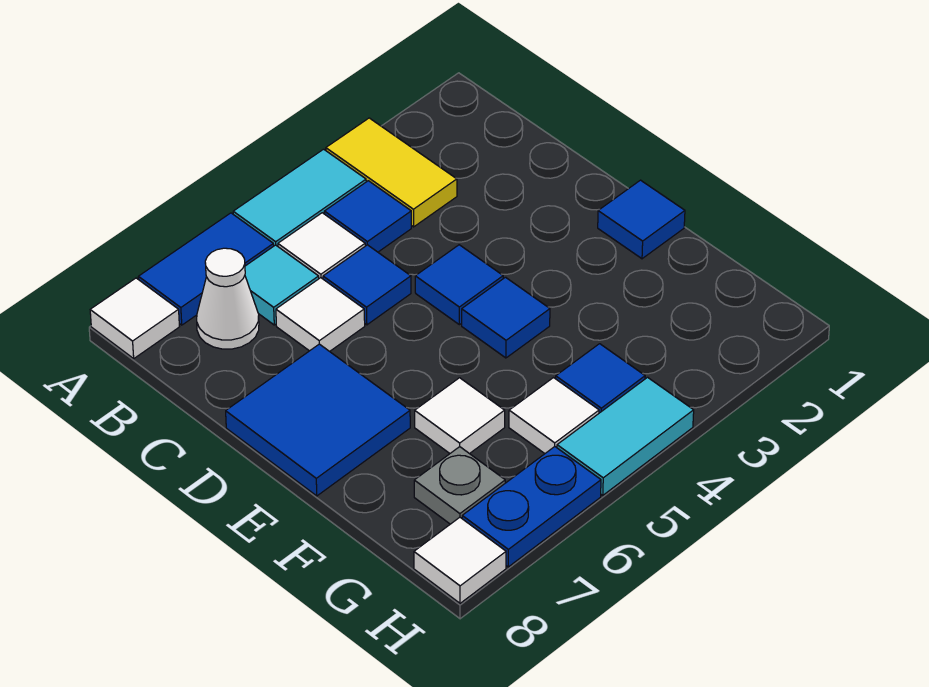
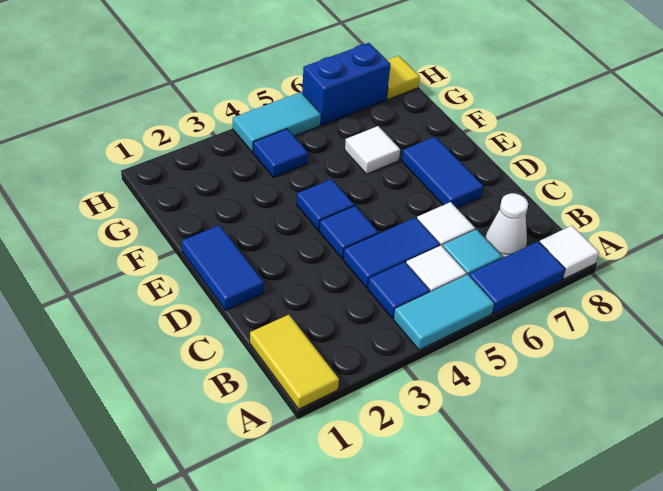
yellow tile A3:B3 level 1 -> yellow tile A1:B1 level 1
blue tile C5 level 1 -> blue tile C4:C5 level 1
blue tile D7:E8 level 1 -> blue tile D7:E7 level 1
blue tile E1 level 1 -> blue tile D1:E1 level 1
white tile G5 level 1 -> none
grey plate G7 level 1 -> none
blue plate H6:H7 level 1 -> blue brick H6:H7 level 1
white tile H8 level 1 -> yellow tile H8 level 1

